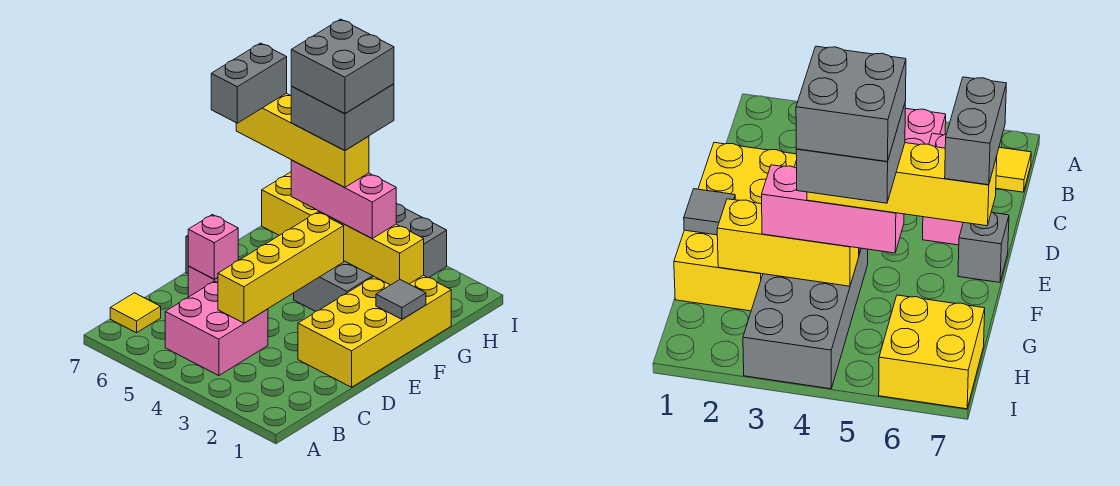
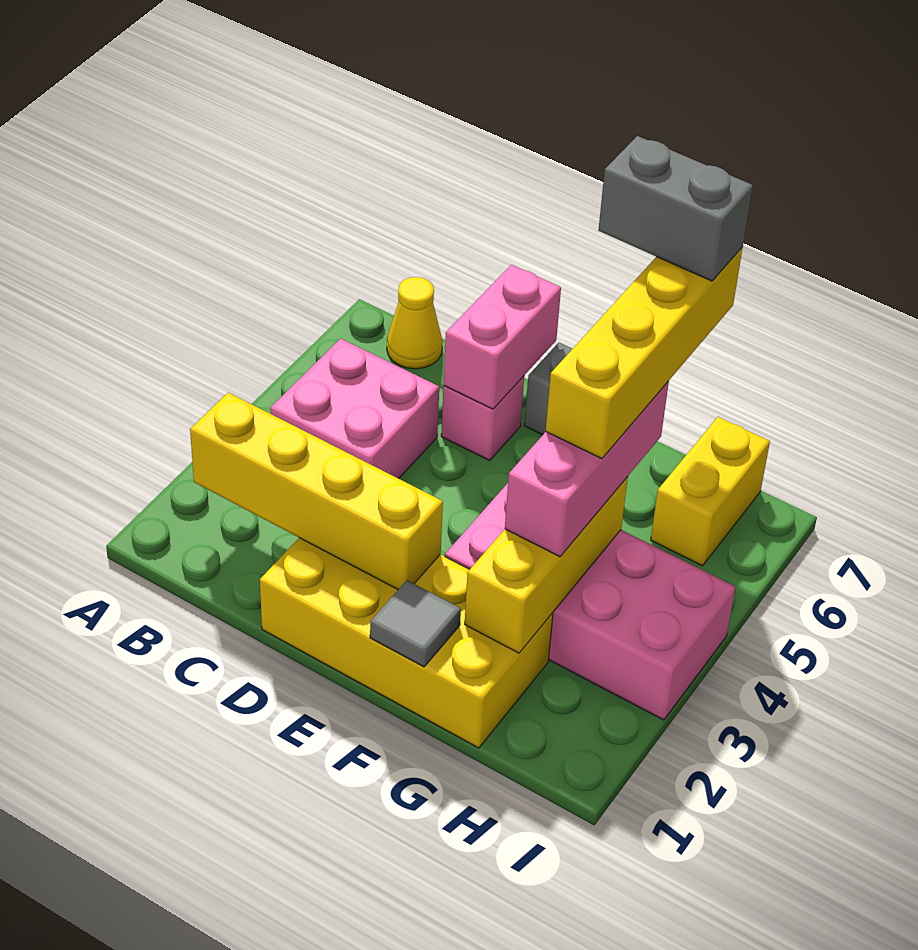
yellow tile B7 level 1 -> yellow cone B7 level 1
yellow brick C4:F4 level 2 -> yellow brick B2:E2 level 2
pink brick D6 level 2 -> pink brick D6:D7 level 2
grey brick F3:I4 level 1 -> pink brick F3:I4 level 1
grey brick G4:H5 level 5 -> none
grey brick G4:H5 level 6 -> none
yellow brick H6:I7 level 1 -> yellow brick H6:H7 level 1

